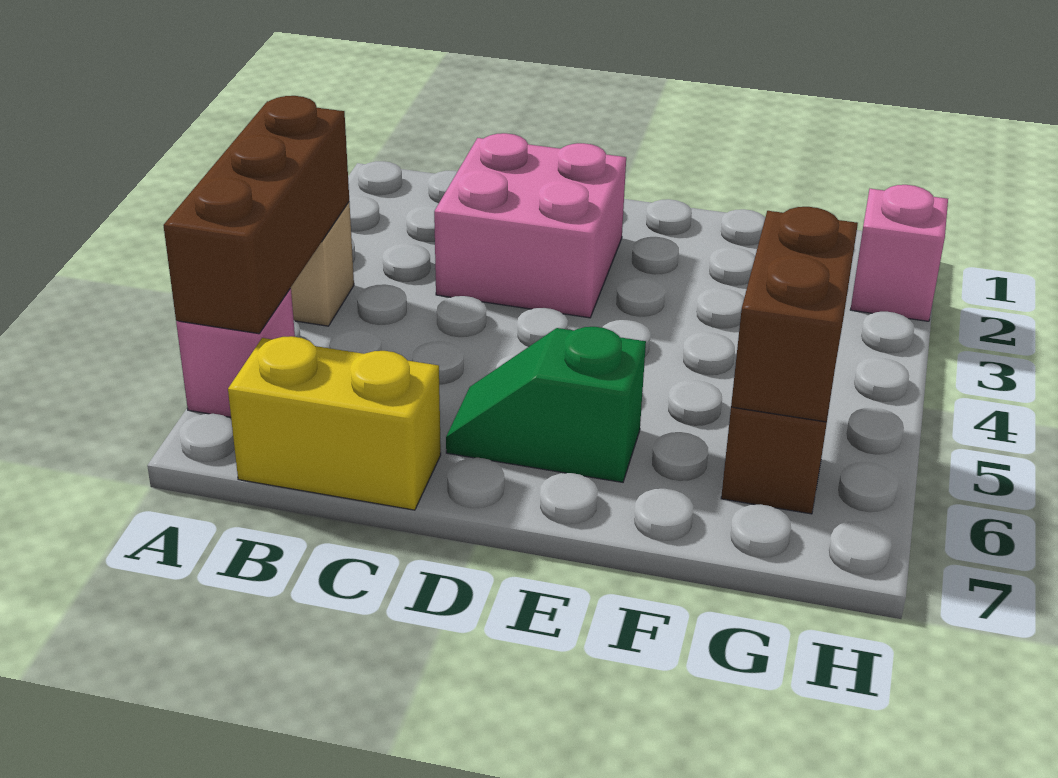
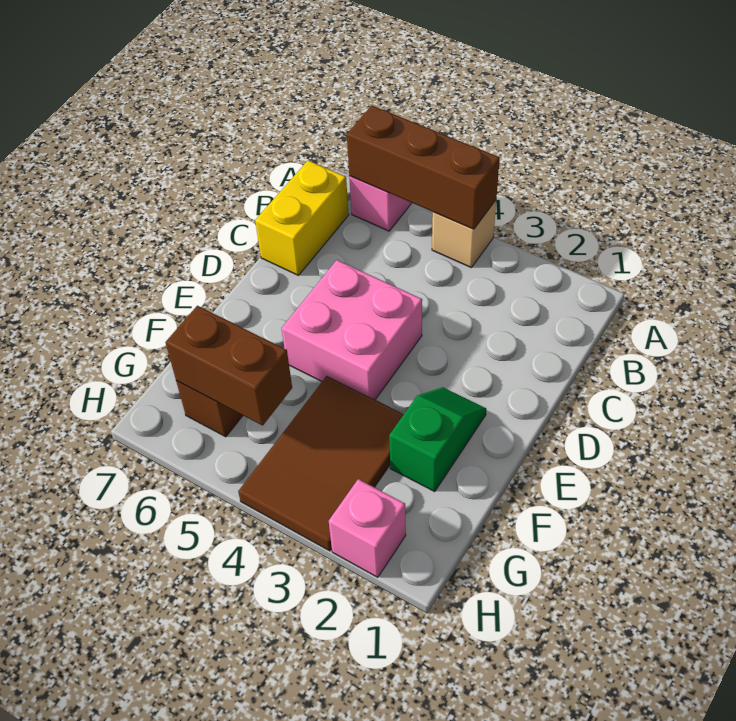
pink brick C2:D3 level 1 -> pink brick D4:E5 level 1
green slope D6:E6 level 1 top E -> green slope E2:F2 level 1 top F
none -> brown tile F3:H4 level 1

